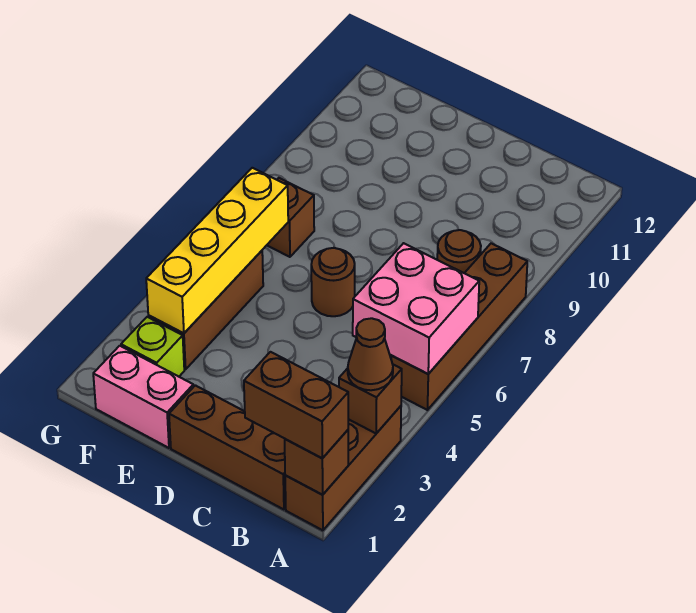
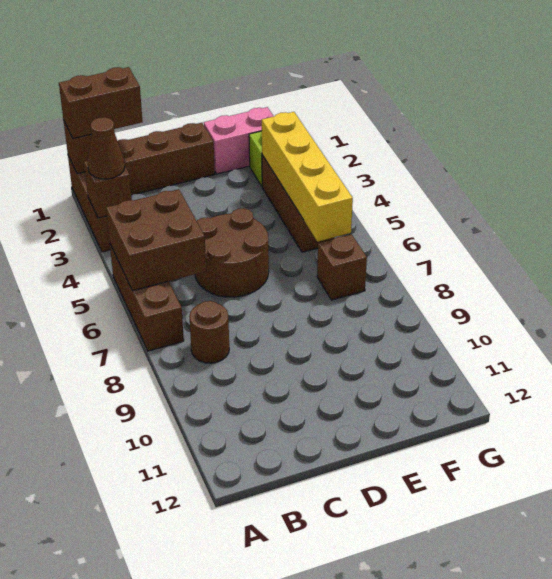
brown brick A5:A8 level 1 -> brown brick A5:A7 level 1
pink brick A5:B6 level 2 -> brown brick A5:B6 level 2
brown round brick D6 level 1 -> brown round brick C5:D6 level 1

